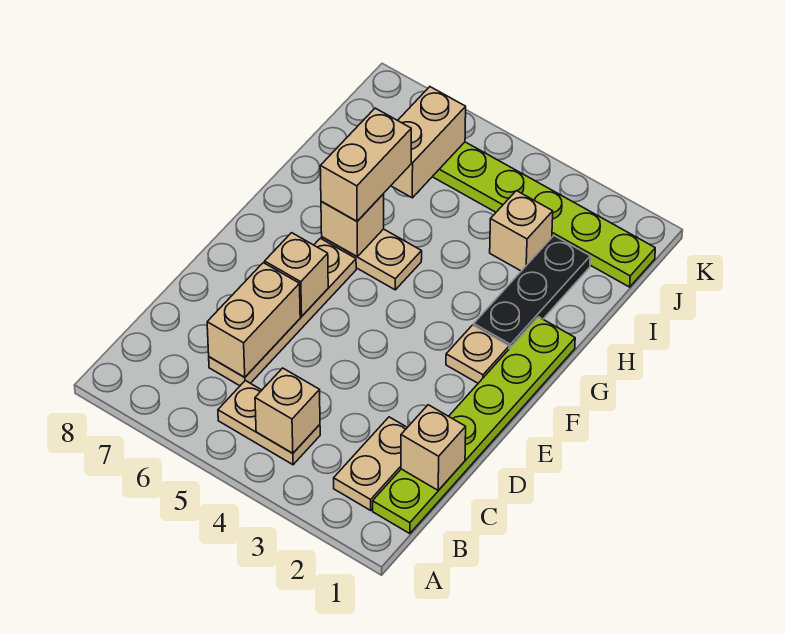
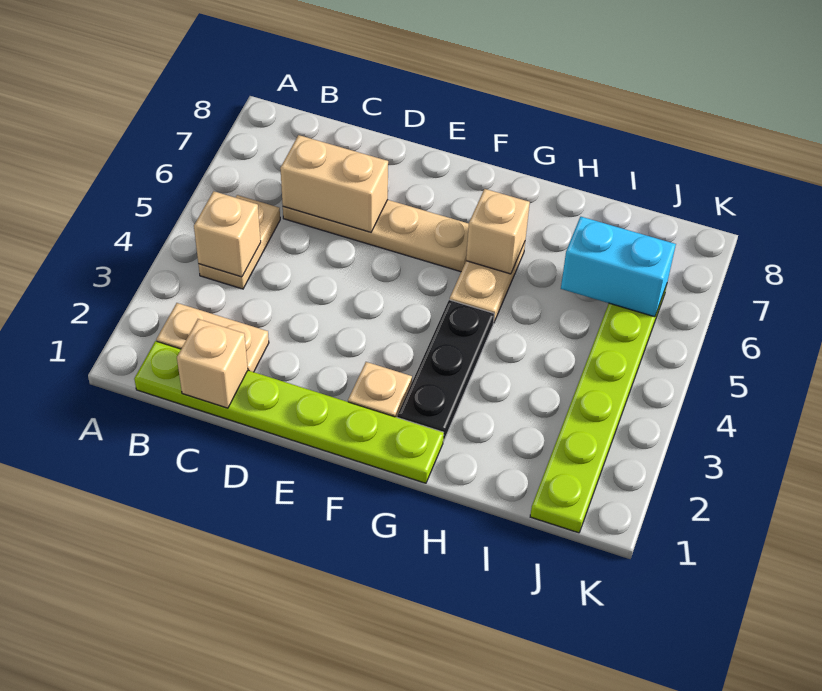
tan brick E6 level 2 -> none
black plate G2:I2 level 1 -> black plate G2:G4 level 1
tan brick G6:H6 level 3 -> none
tan brick I3 level 1 -> none
tan brick I6:J6 level 2 -> cyan brick I6:J6 level 2

